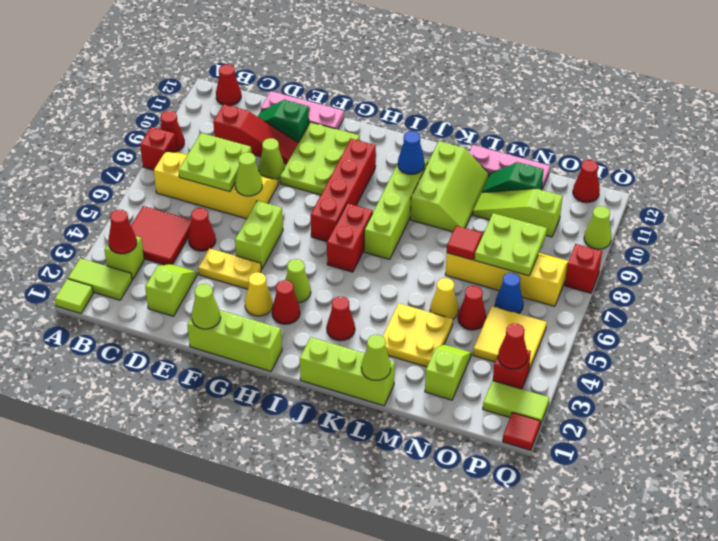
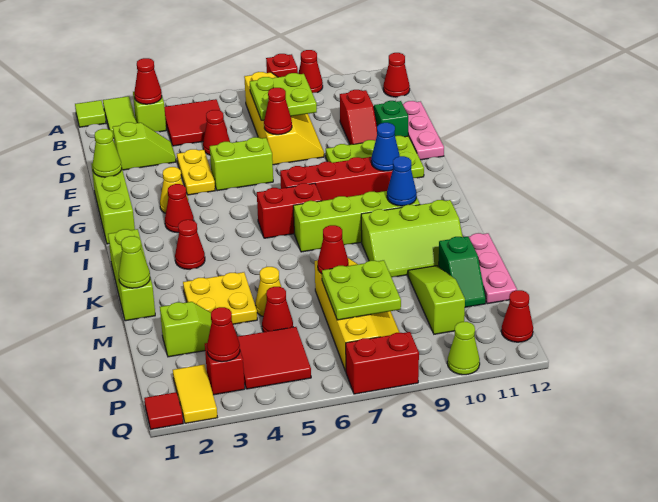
red slope C10:E10 level 1 top C -> red slope D10:E10 level 1 top D
lime cone E7 level 2 -> red cone E7 level 2
lime cone E9 level 1 -> none
lime cone H4 level 1 -> none
red tile M7 level 2 -> red cone M7 level 2
green slope M11:N11 level 1 top N -> green slope M11:N11 level 1 top M
yellow tile O4:P5 level 1 -> red tile O4:P5 level 1
blue cone O6 level 1 -> blue cone H10 level 2
lime tile P2:Q2 level 1 -> yellow tile P2:Q2 level 1
red brick Q8 level 1 -> red brick Q7:Q8 level 1

